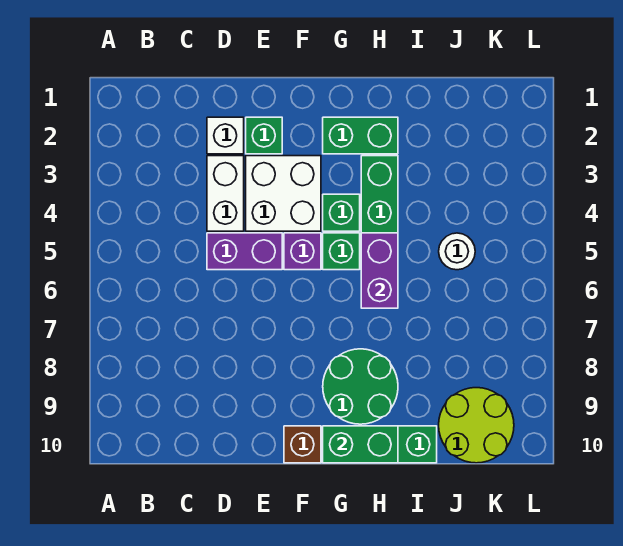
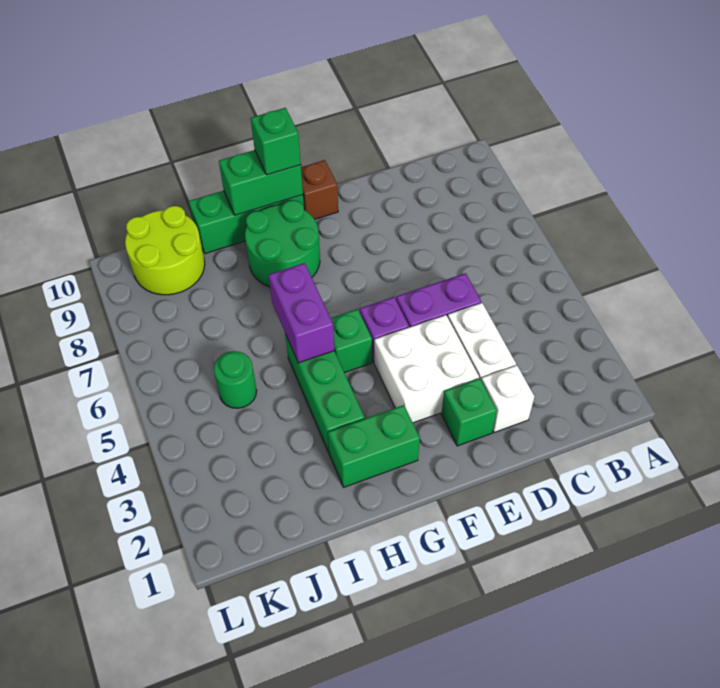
green brick G4 level 1 -> green brick G10 level 3
white round brick J5 level 1 -> green round brick J5 level 1

